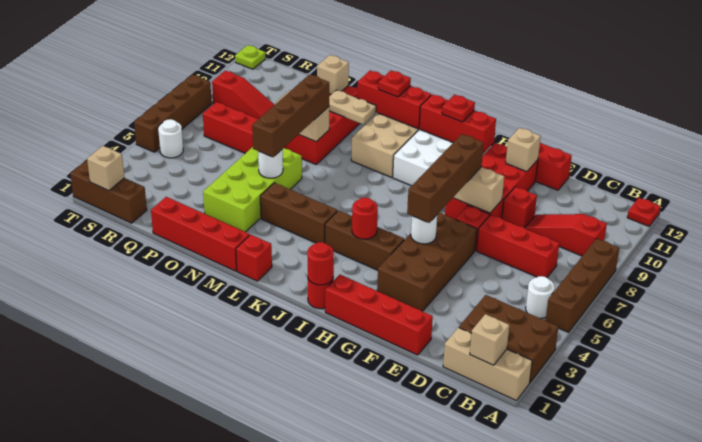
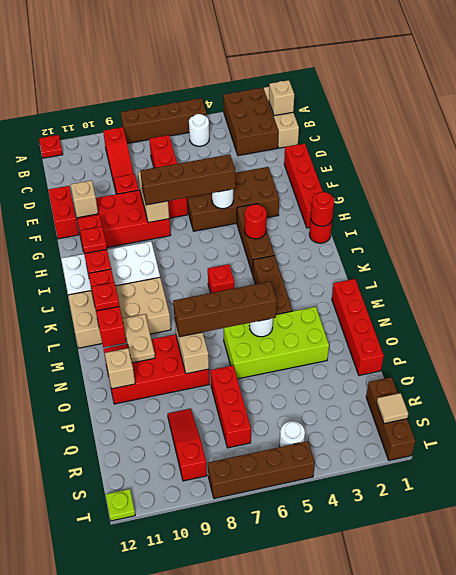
red brick L1 level 1 -> red brick K6 level 1
tan brick S1 level 2 -> tan tile S1 level 2

